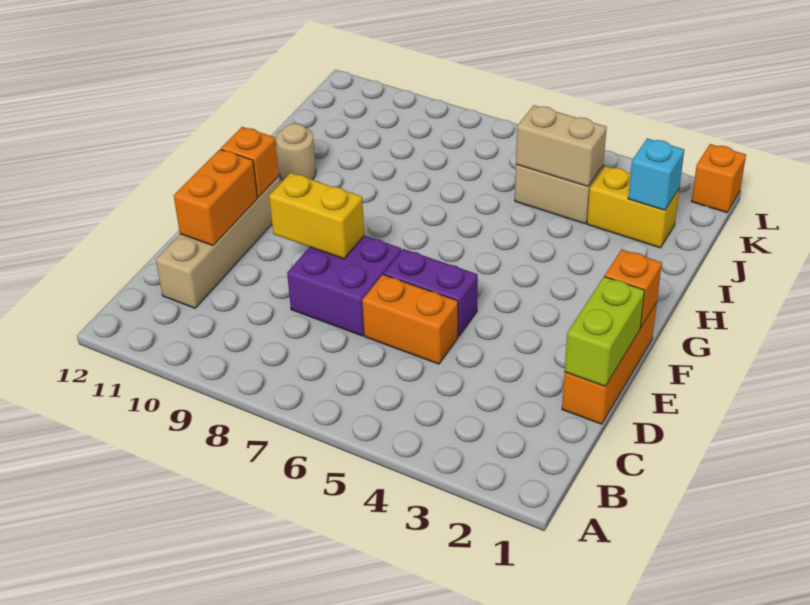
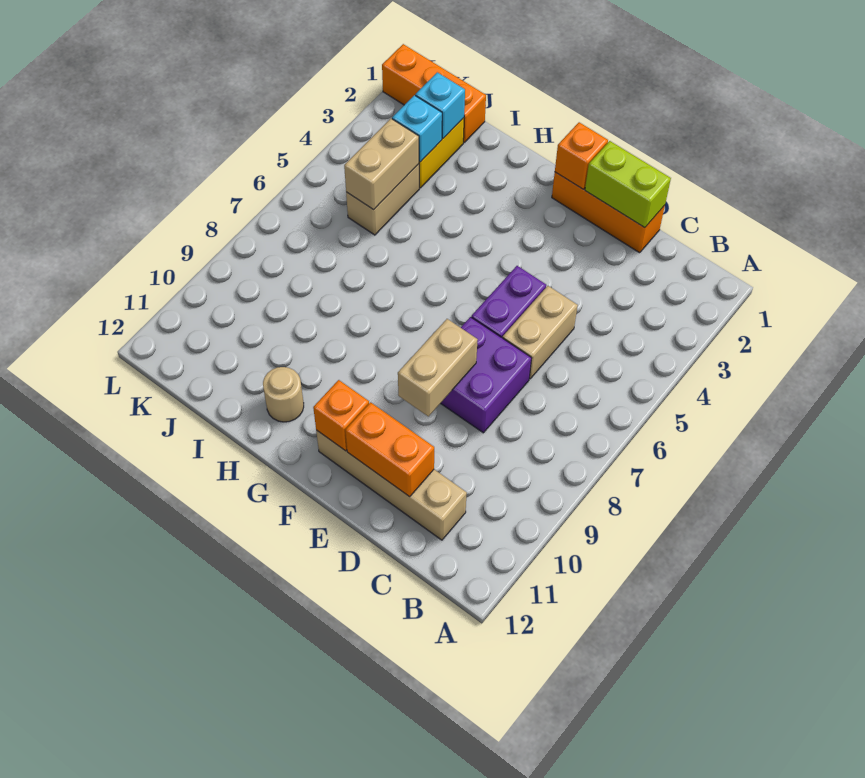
orange brick D5:D6 level 1 -> tan brick D5:D6 level 1
yellow brick E8:E9 level 2 -> tan brick E8:E9 level 2
none -> cyan brick J3 level 2
orange brick L1 level 1 -> orange brick J1:L1 level 1

